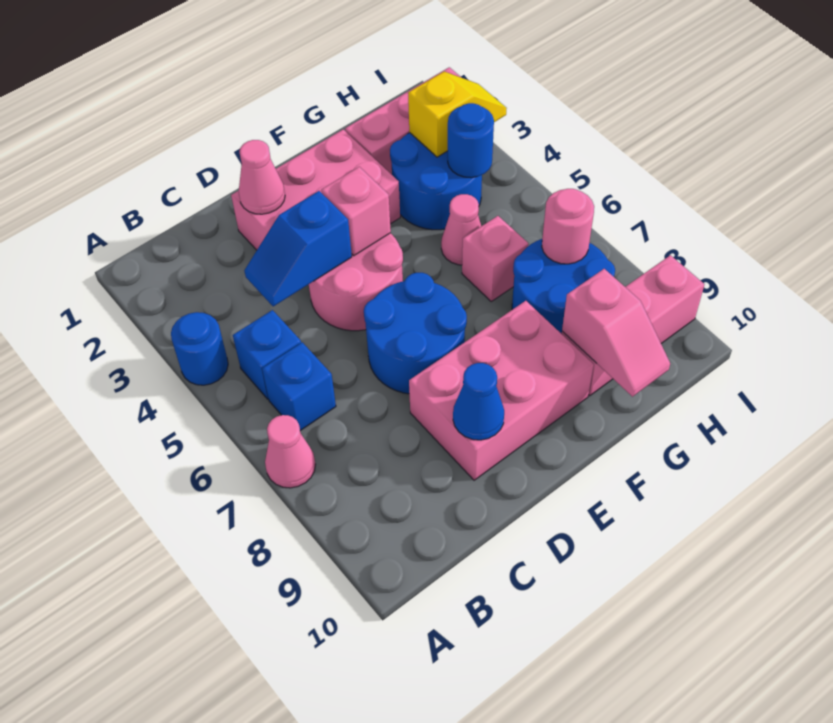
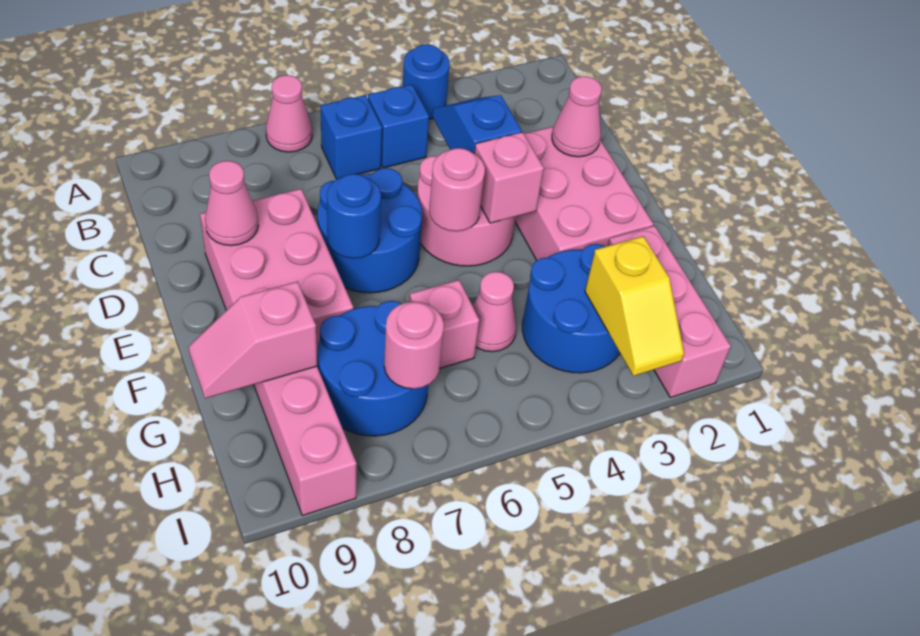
blue cone D9 level 2 -> pink cone D9 level 2
none -> pink round brick E5 level 2
blue round brick H4 level 2 -> blue round brick E7 level 2

